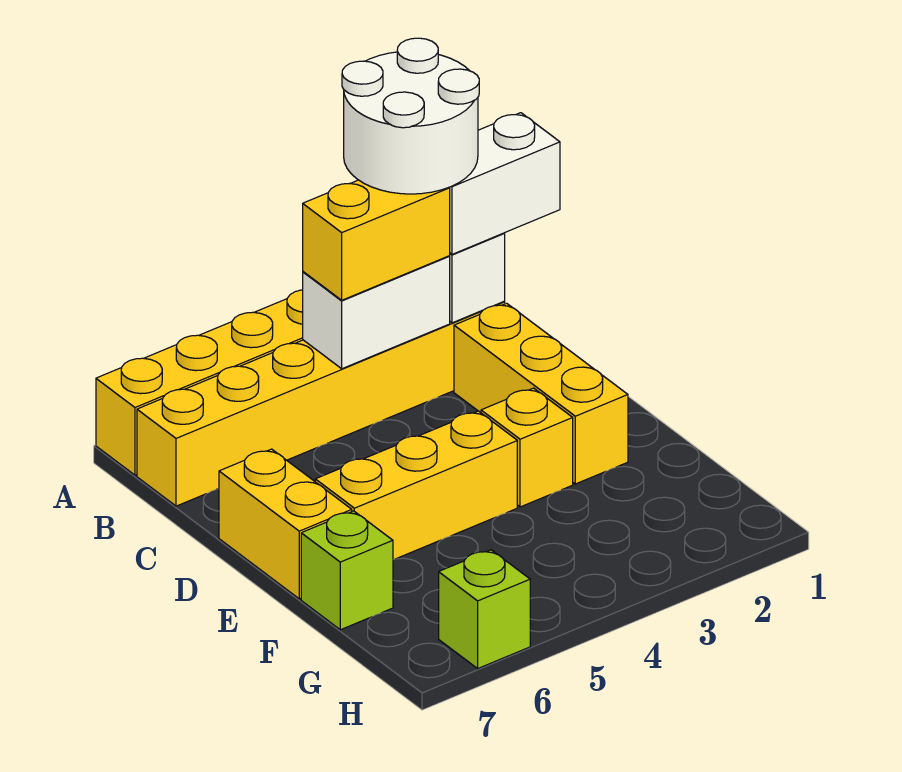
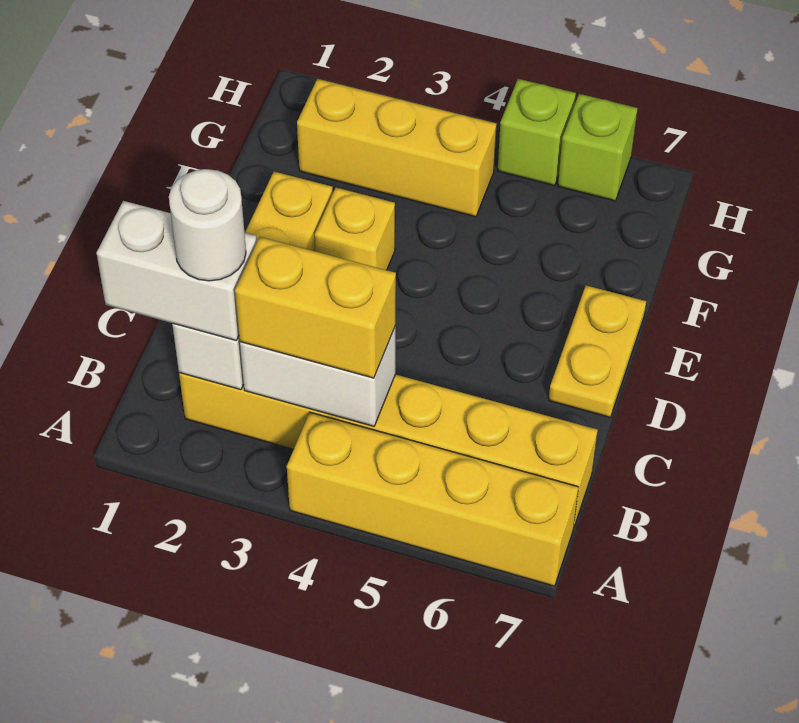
white round brick A2:B3 level 4 -> white round brick B2 level 4
yellow brick D7:E7 level 1 -> yellow plate D7:E7 level 1
yellow brick E4:E6 level 1 -> yellow brick G2:G4 level 1
lime brick F7 level 1 -> lime brick H5 level 1

